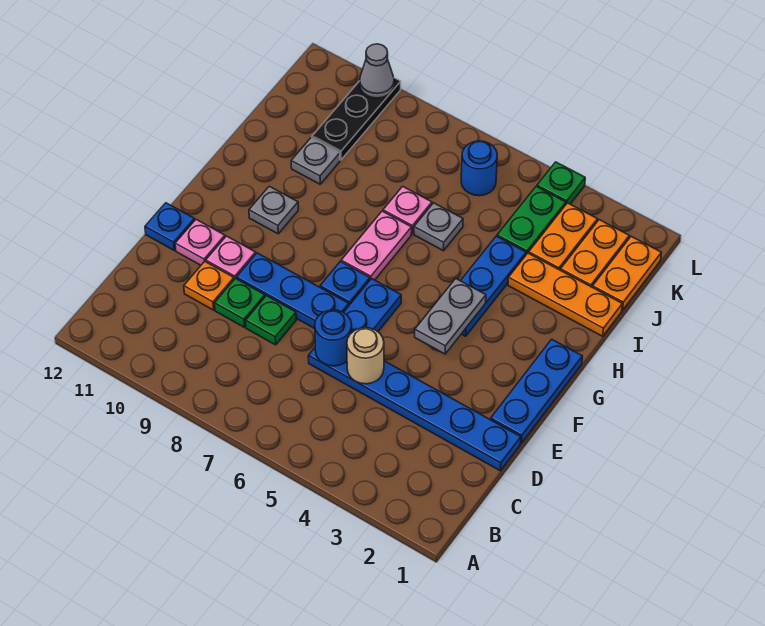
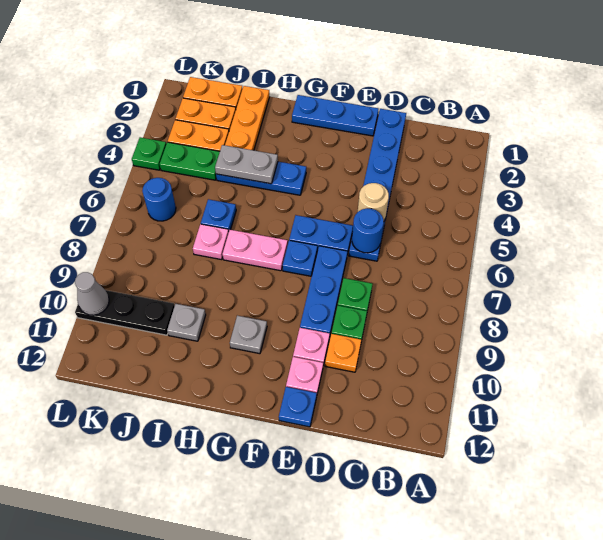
grey plate F4:G4 level 2 -> grey plate H4:I4 level 2
grey plate I6 level 1 -> blue plate I6 level 1

